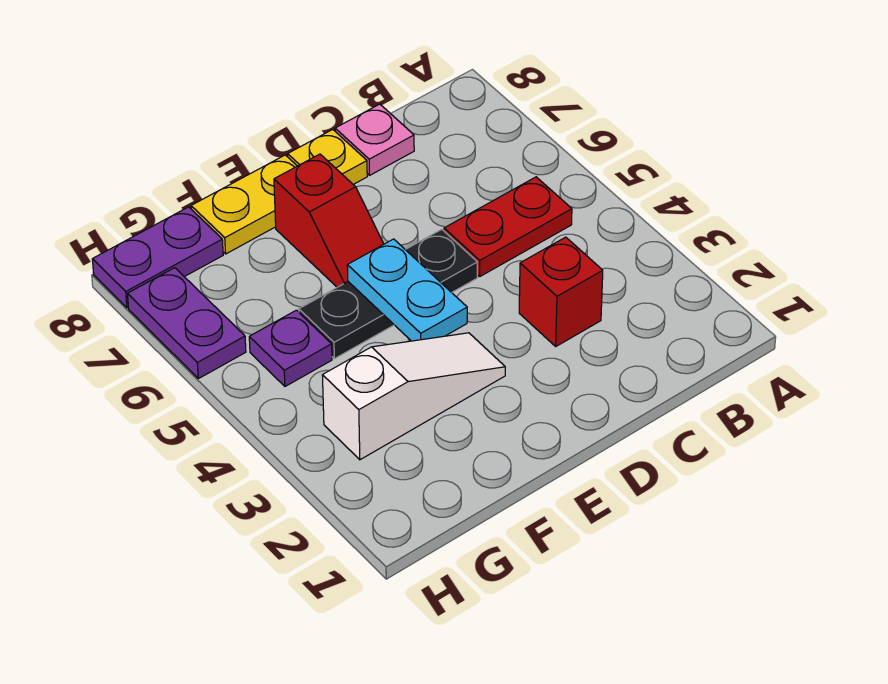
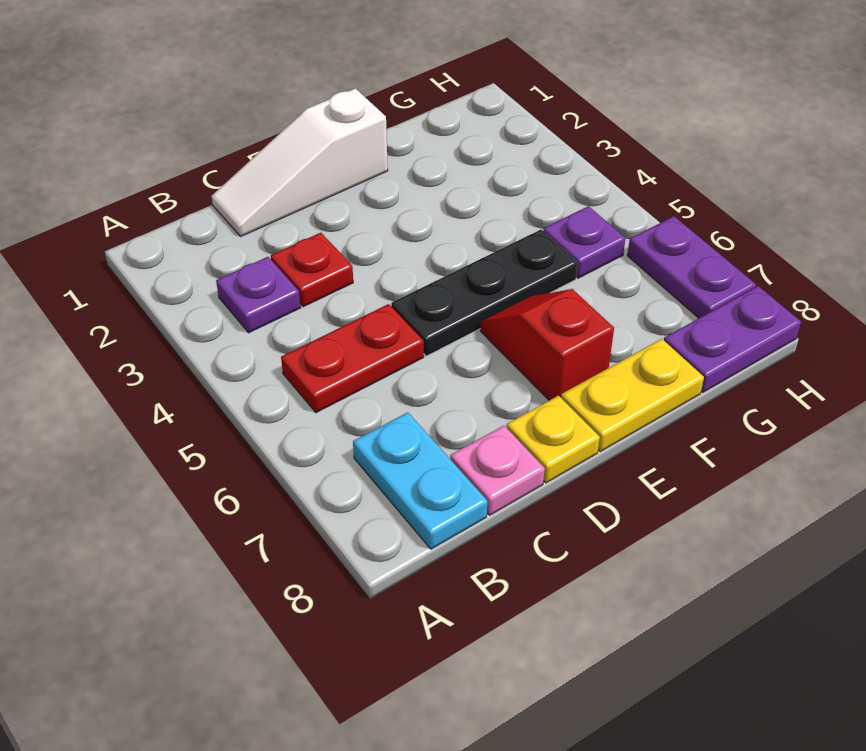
none -> purple plate B3 level 1
red brick C3 level 1 -> red plate C3 level 1
white slope E3:G3 level 1 top G -> white slope C1:E1 level 1 top E
cyan plate E4:E5 level 2 -> cyan plate B7:B8 level 1

